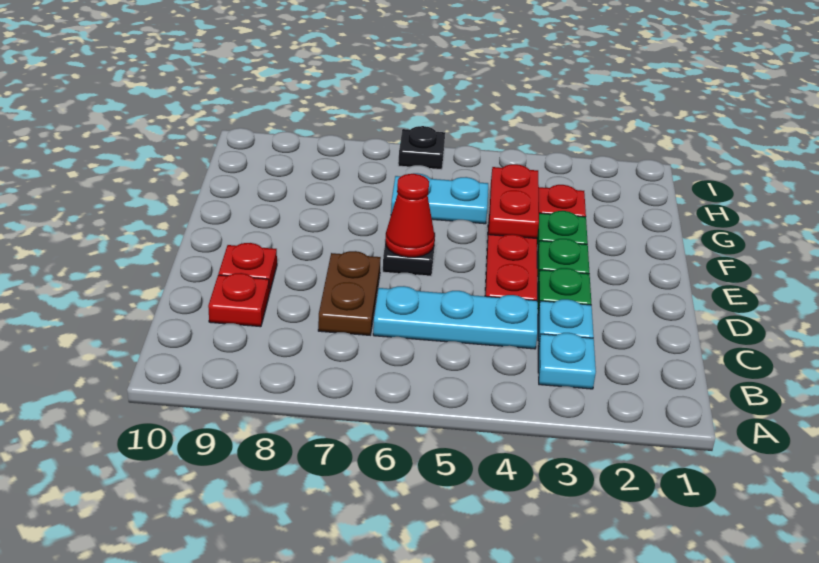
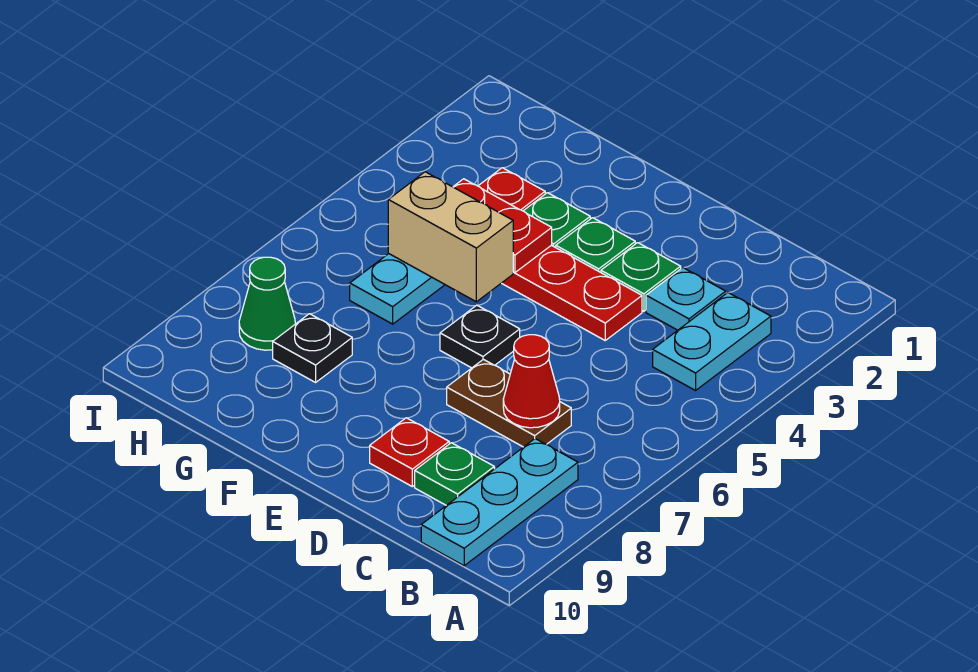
cyan plate B3 level 1 -> cyan plate B3:B4 level 1
cyan plate C4:C6 level 1 -> cyan plate B8:B10 level 1
red plate C9 level 1 -> green plate C9 level 1
red cone E6 level 2 -> red cone C7 level 2
none -> tan brick F5:G5 level 2
none -> green cone H8 level 1
black plate I6 level 1 -> black plate G8 level 1

